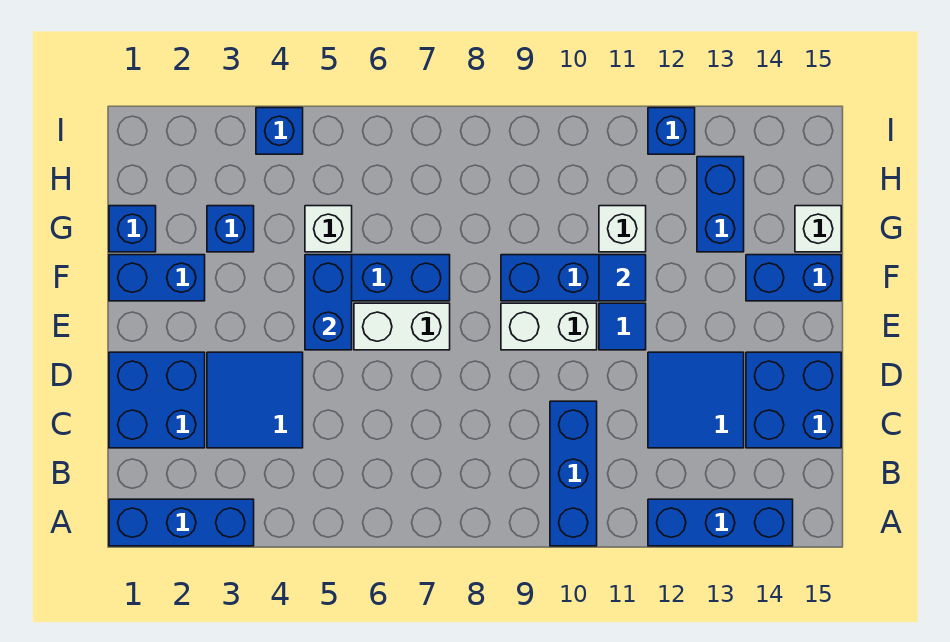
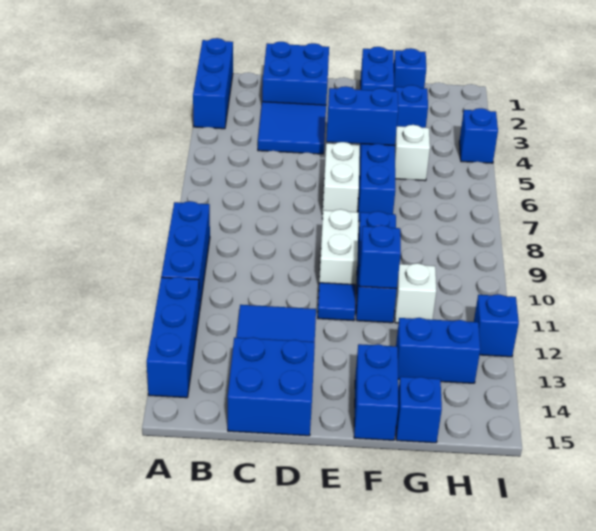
blue brick A10:C10 level 1 -> blue brick A9:A11 level 1
blue tile F11 level 2 -> blue brick F11 level 2
white brick G15 level 1 -> blue brick G15 level 1

